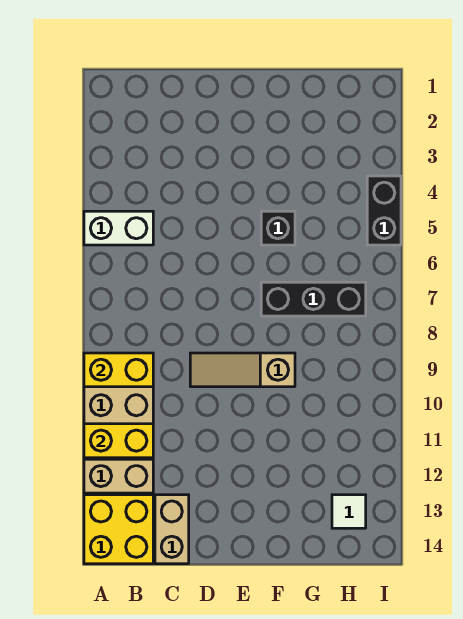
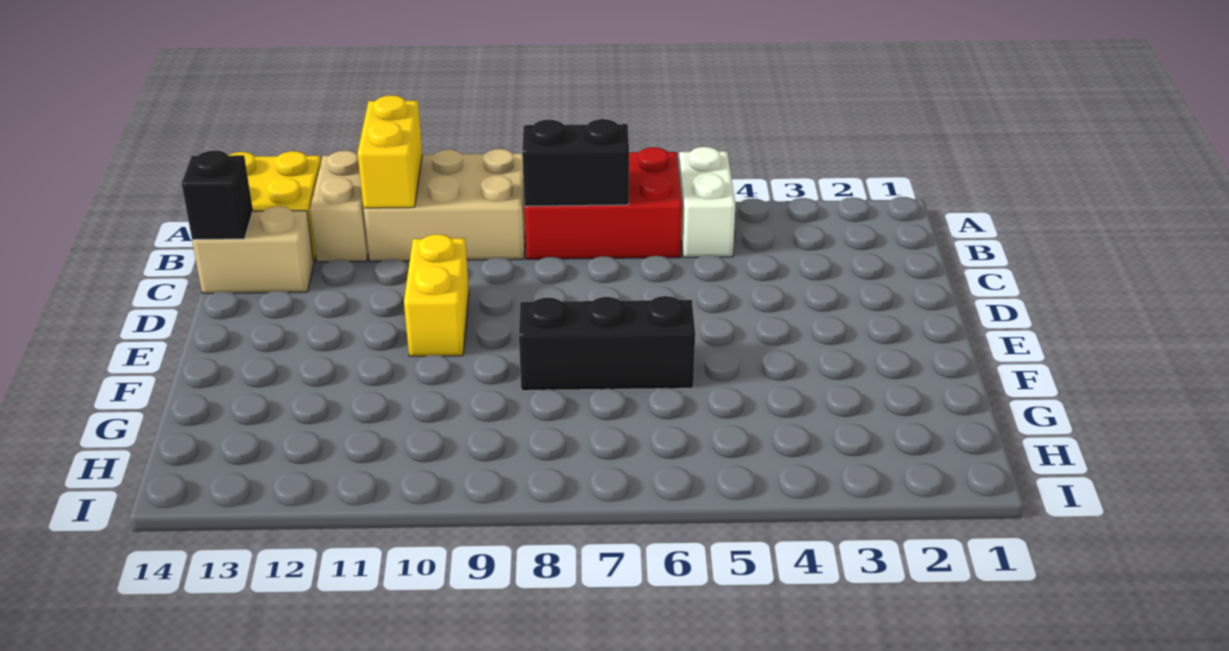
none -> red brick A6:B8 level 1
yellow brick A9:B9 level 2 -> yellow brick D10:E10 level 1
tan slope D9:F9 level 1 top F -> none
black brick F5 level 1 -> black brick C14 level 2
black brick F7:H7 level 1 -> black brick F6:F8 level 1
white tile H13 level 1 -> none
black brick I4:I5 level 1 -> black brick B7:B8 level 2

